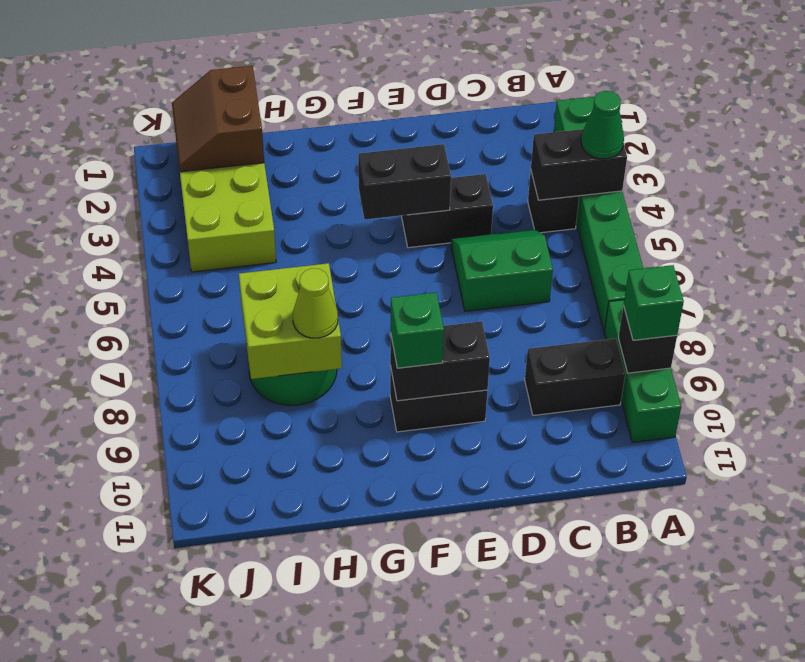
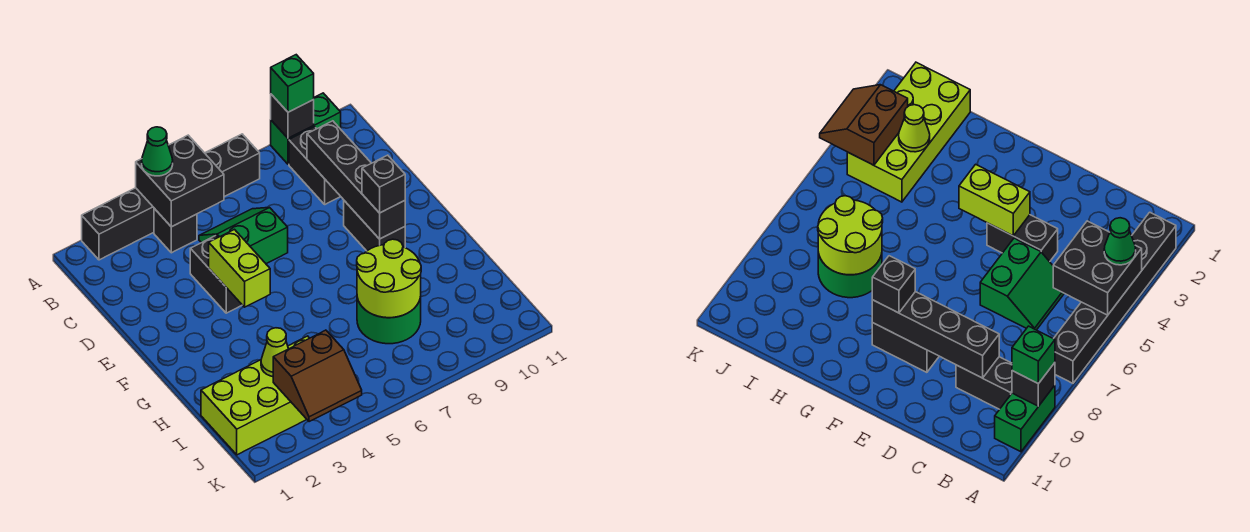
green brick A2:A7 level 1 -> black brick A2:A7 level 1
black brick A4:B4 level 2 -> black brick A4:B5 level 2
green brick A8:A10 level 1 -> green brick A9:A10 level 1
green slope C5:D6 level 1 top 6 -> green slope C5:D6 level 1 top D
black brick E4:F4 level 2 -> lime brick E4:F4 level 2
black brick E9:F9 level 2 -> black brick C9:F9 level 2
green brick F9 level 3 -> black brick F9 level 3
lime brick H7:I8 level 2 -> lime round brick H7:I8 level 2
lime cone H8 level 3 -> lime cone I3 level 2
brown slope I1:J2 level 2 top I -> brown slope J3:K4 level 2 top J

